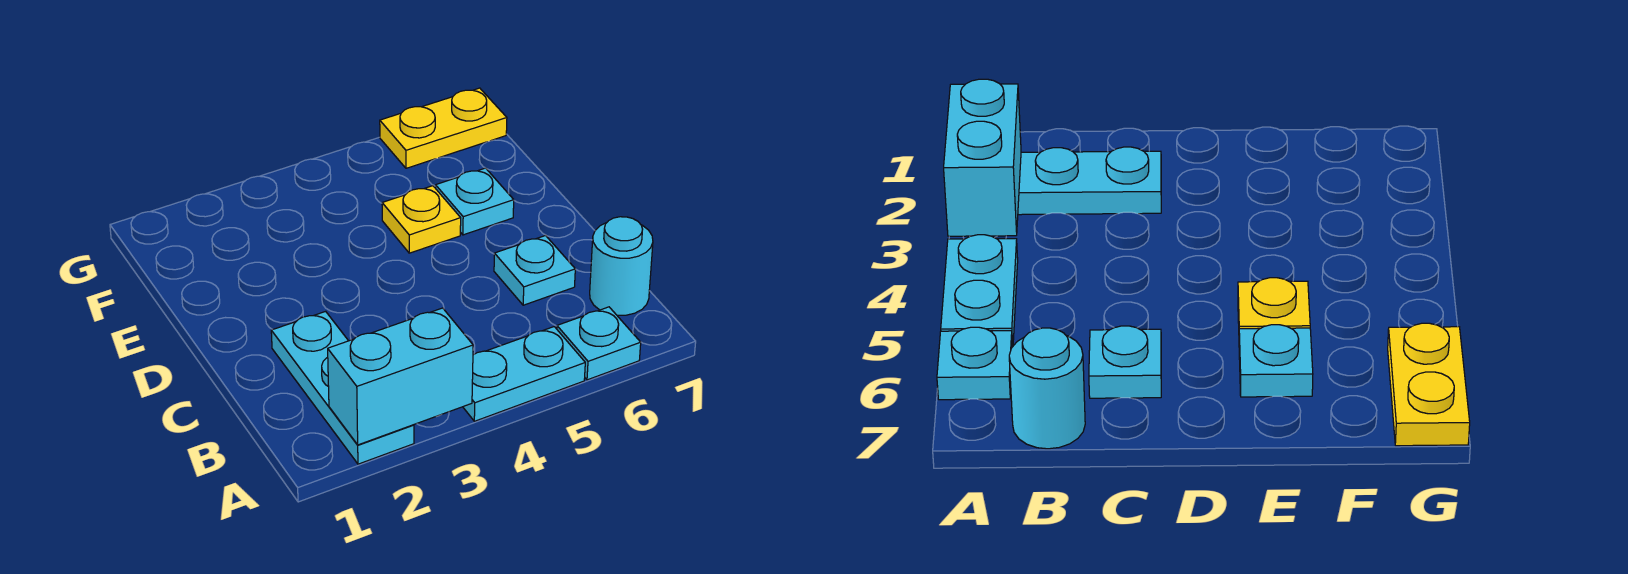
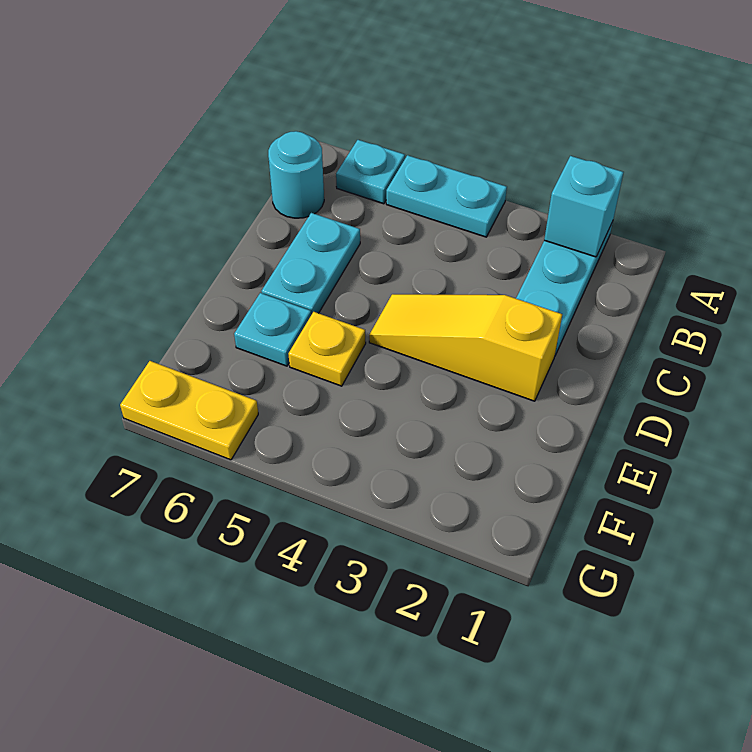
cyan brick A2:A3 level 2 -> cyan brick A2 level 2
cyan plate C6 level 1 -> cyan plate C6:D6 level 1
none -> yellow slope D2:D4 level 1 top 2

